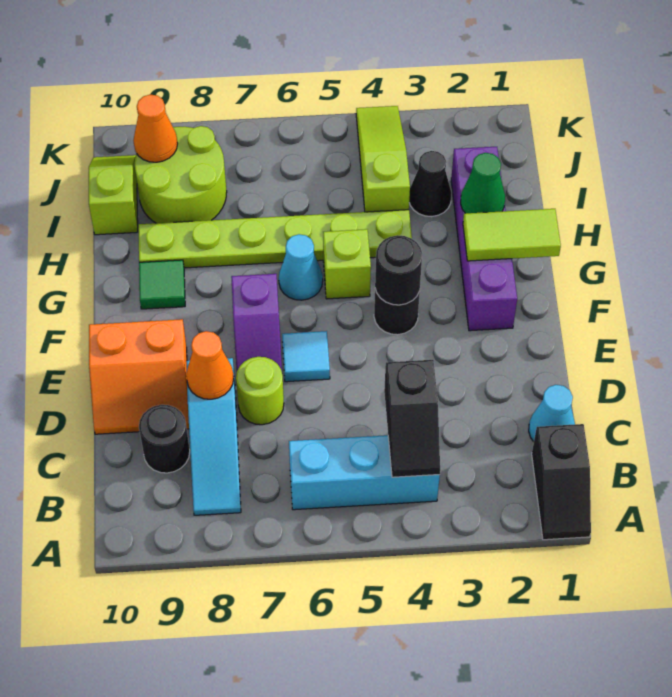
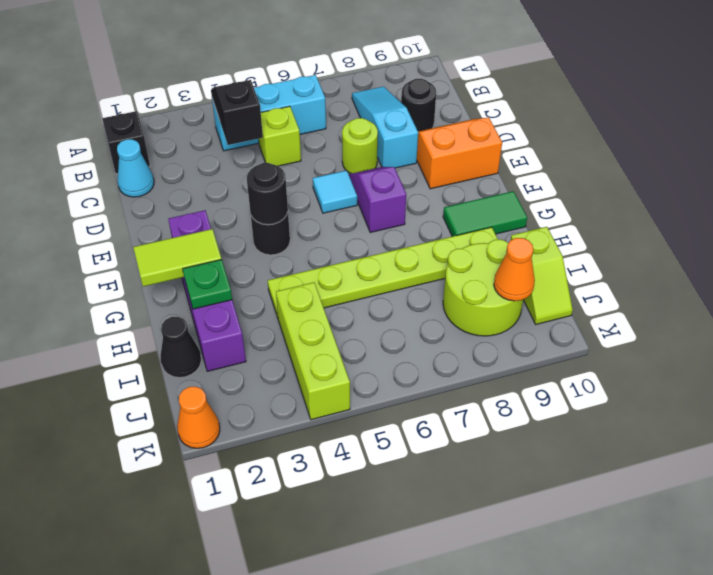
orange cone D8 level 2 -> orange cone K1 level 1
lime brick G5 level 1 -> lime brick C5 level 1
cyan cone G6 level 1 -> none
green tile G9 level 1 -> green tile G9:G10 level 1
green cone H2 level 2 -> green plate H2 level 2
black cone I3 level 1 -> black cone I1 level 1
lime slope I4:K4 level 1 top I -> lime brick I4:K4 level 1

